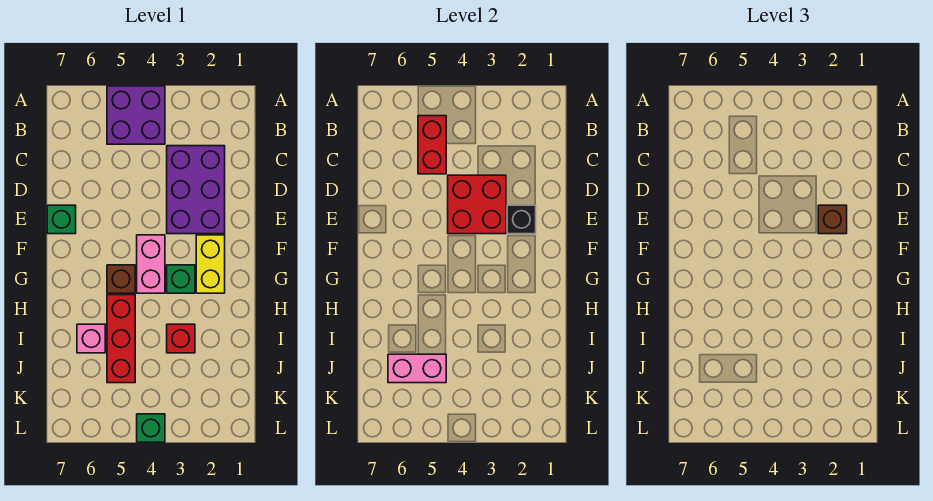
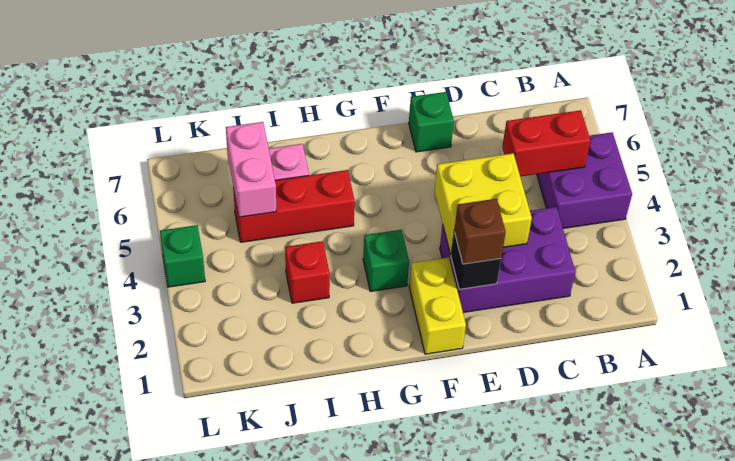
red brick D3:E4 level 2 -> yellow brick D3:E4 level 2
yellow brick F2:G2 level 1 -> yellow brick F1:F2 level 1
pink brick F4:G4 level 1 -> none
brown brick G5 level 1 -> none

